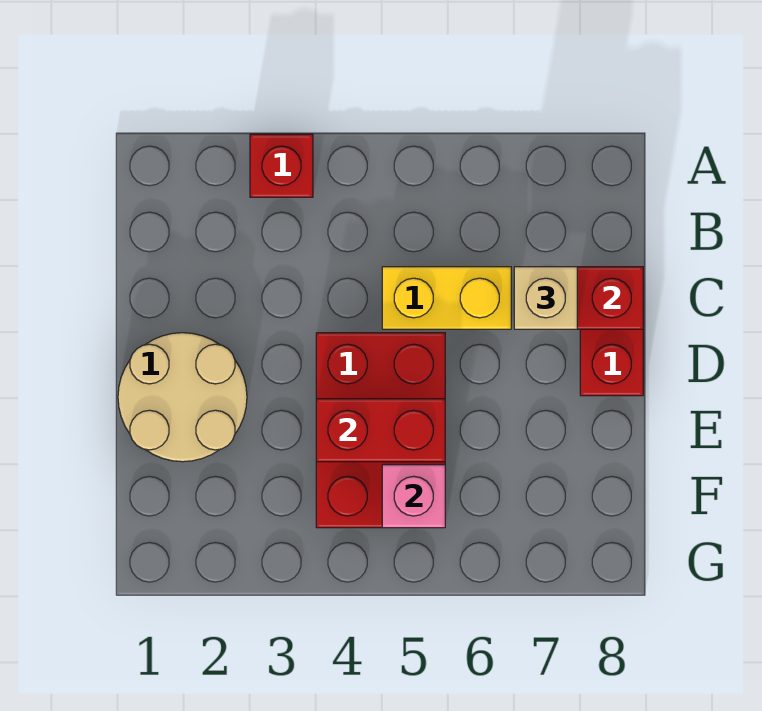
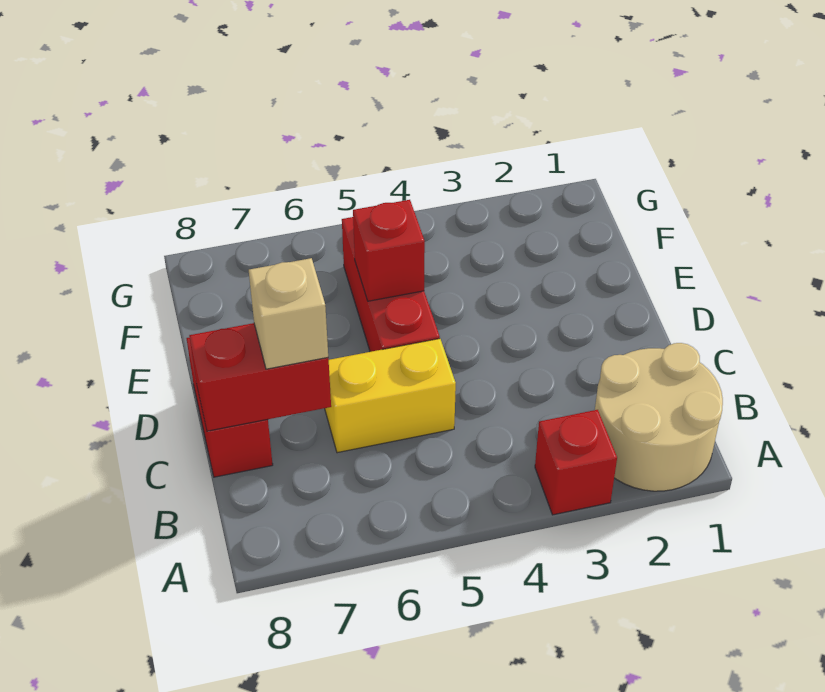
tan round brick D1:E2 level 1 -> tan round brick A1:B2 level 1
red brick D4:F5 level 1 -> red brick D5:F5 level 1
red brick E4:E5 level 2 -> red brick E5 level 2
pink brick F5 level 2 -> none

